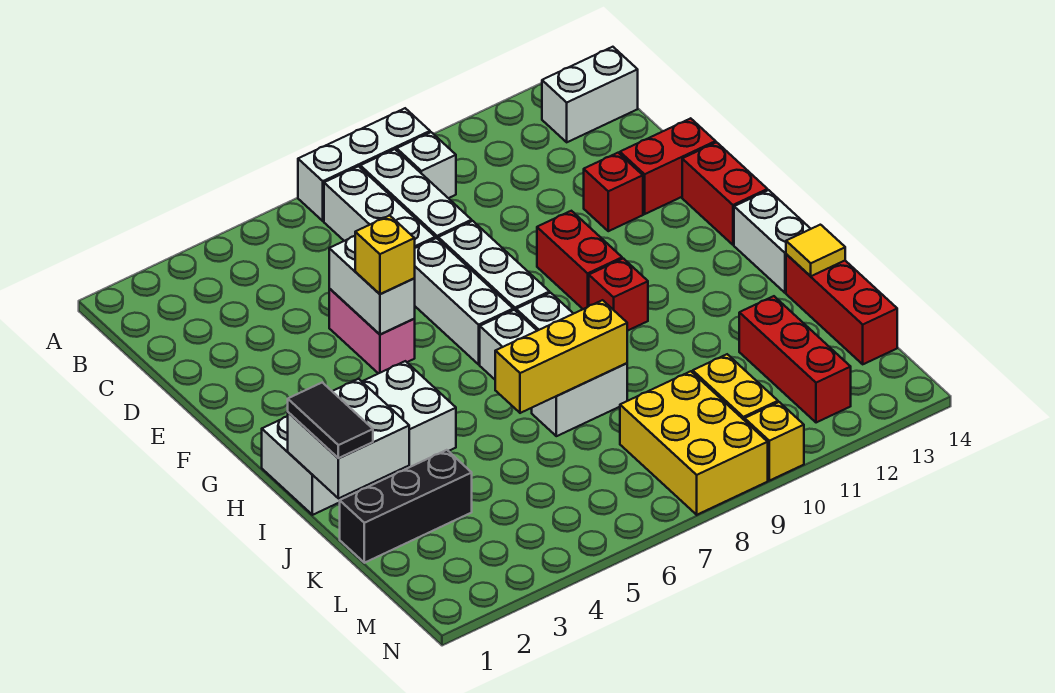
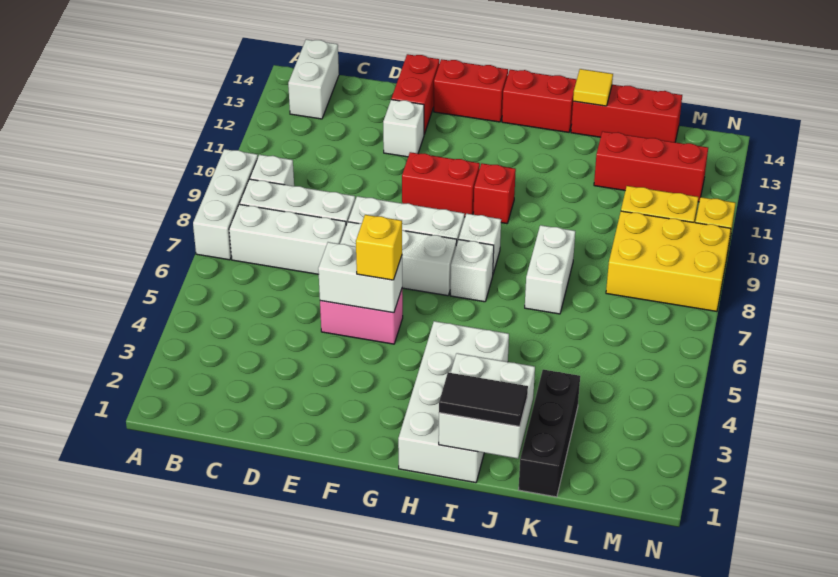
red brick E12 level 1 -> white brick E12 level 1
white brick H14:I14 level 1 -> red brick H14:I14 level 1
yellow brick J6:J8 level 2 -> none

